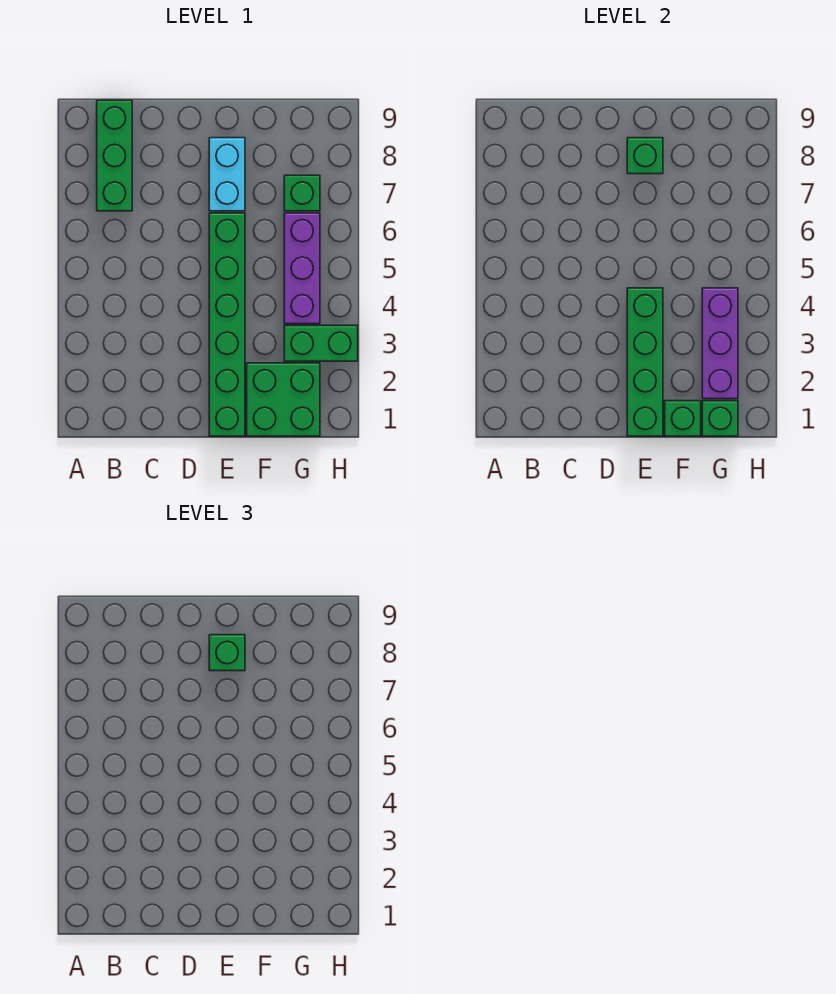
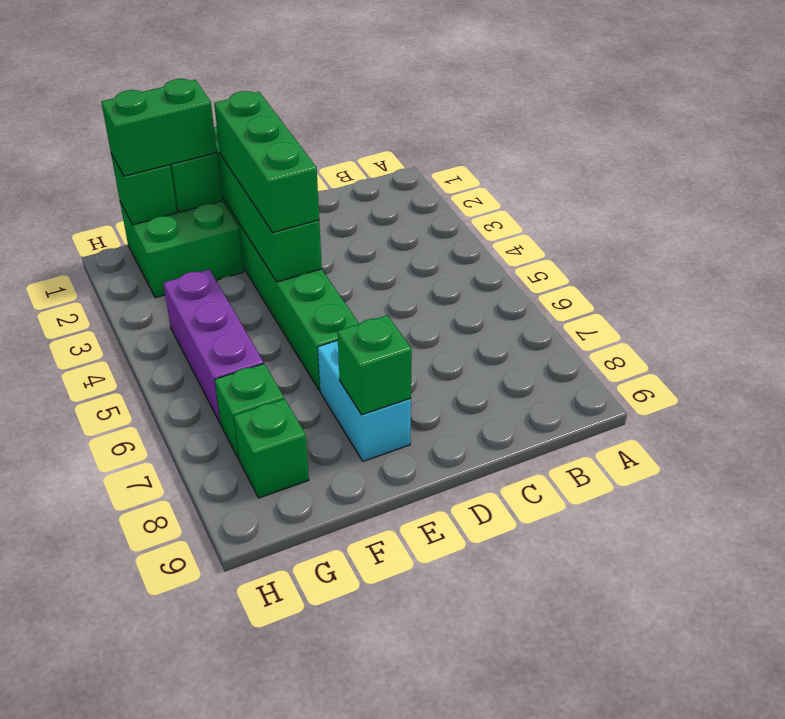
green brick B7:B9 level 1 -> green brick E2:E4 level 3
green brick E8 level 3 -> green brick G8 level 1
purple brick G2:G4 level 2 -> none
green brick G3:H3 level 1 -> green brick F1:G1 level 3

